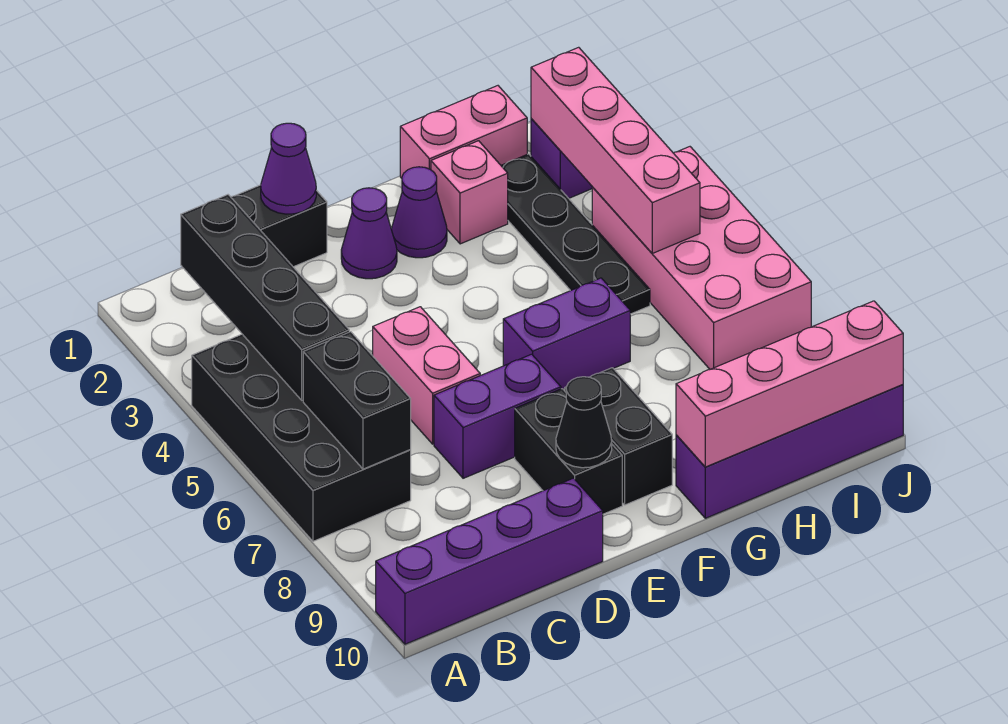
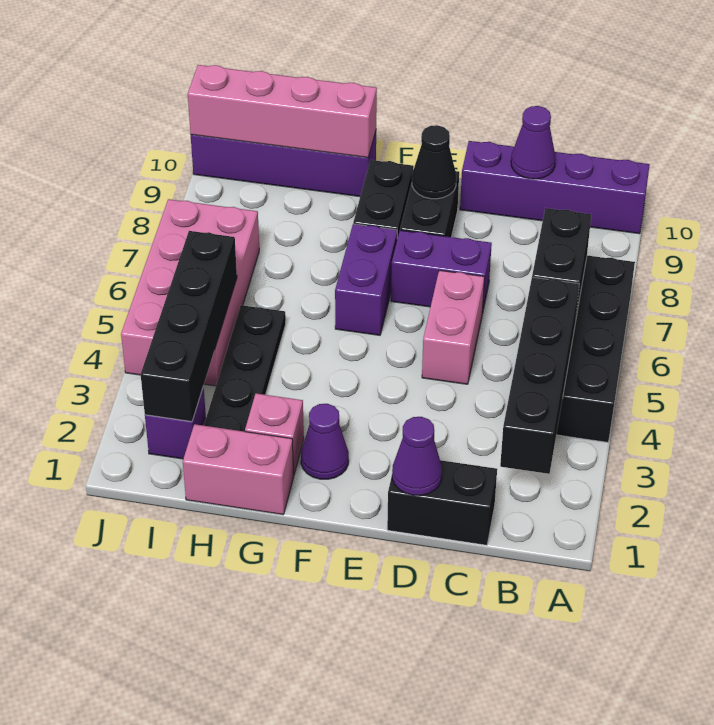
purple cone E2 level 1 -> purple cone C10 level 2
purple brick F6:G6 level 1 -> purple brick F6:F7 level 1
pink brick I2:I5 level 2 -> black brick I2:I5 level 2

